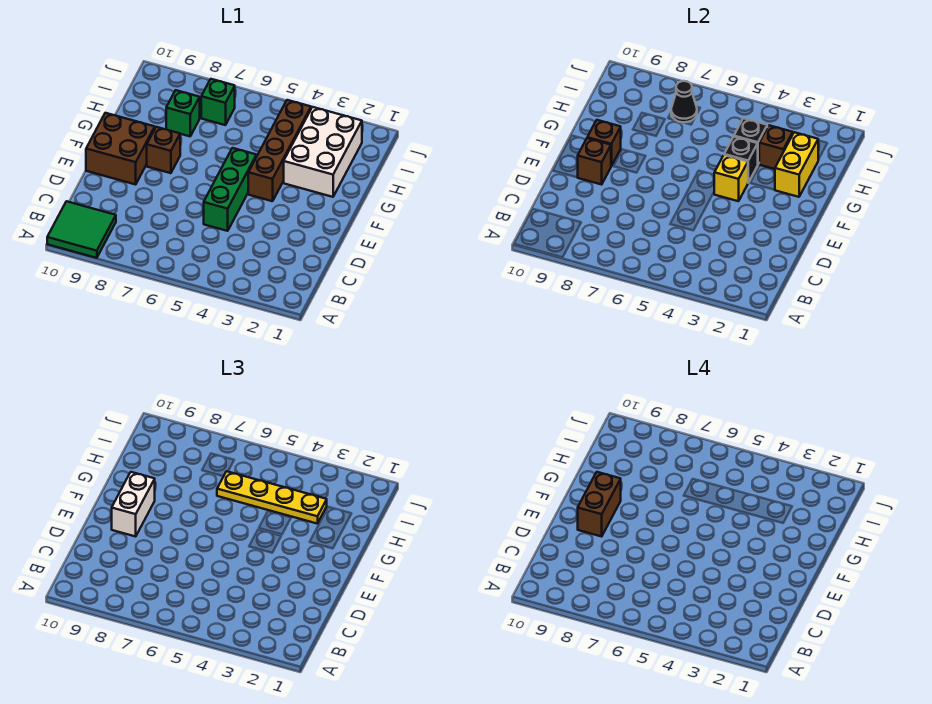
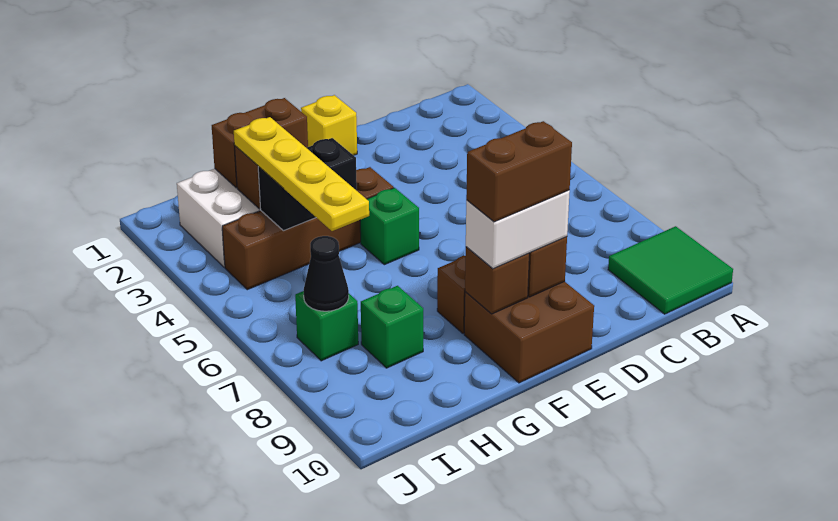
green brick D5:F5 level 1 -> green brick F5 level 1
yellow brick F4 level 2 -> yellow brick E1 level 1
yellow brick G2:H2 level 2 -> brown brick G2:H2 level 2

